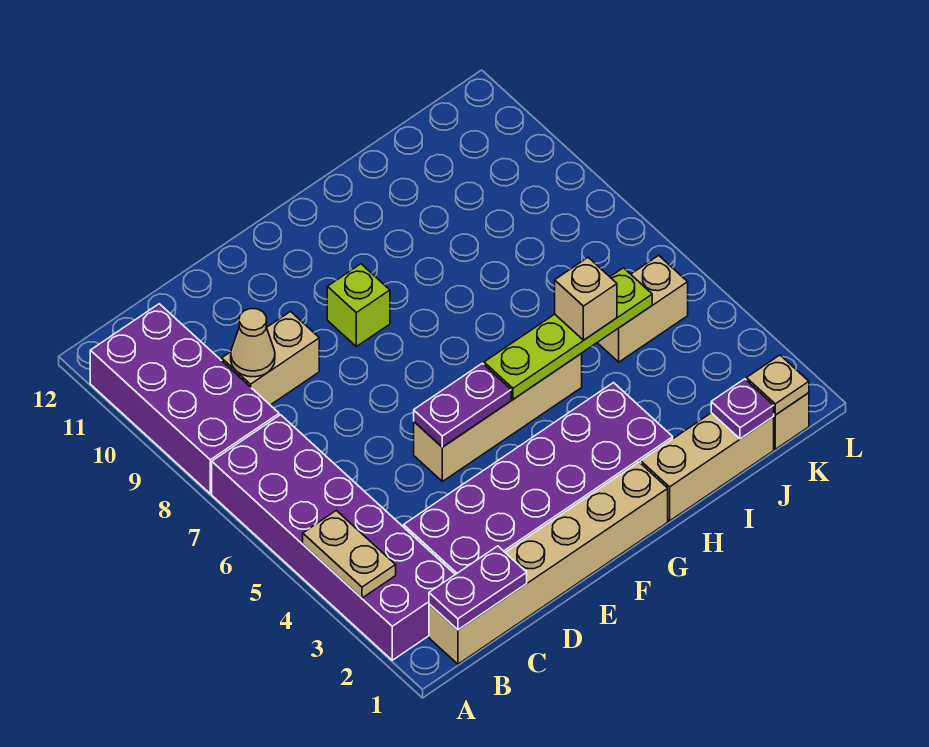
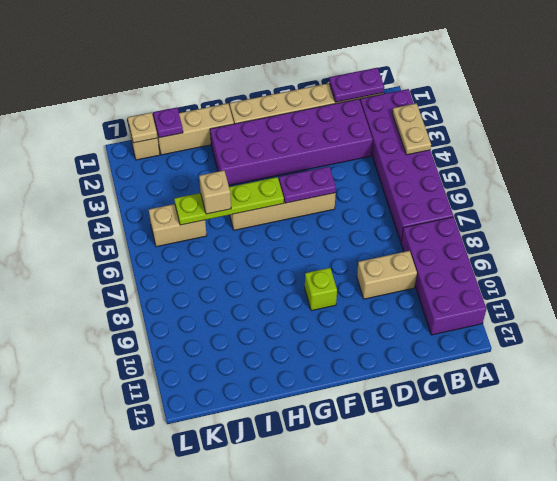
tan cone C9 level 2 -> none

